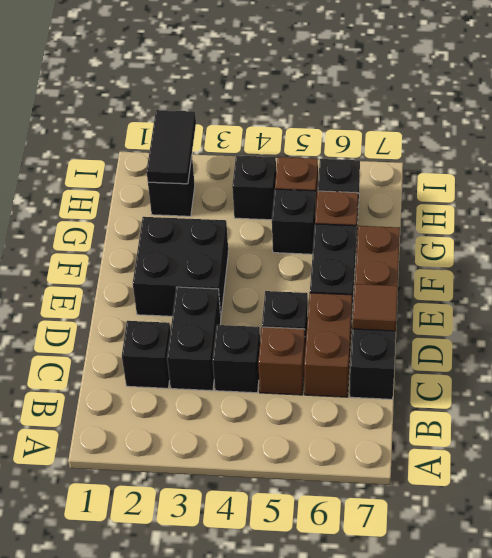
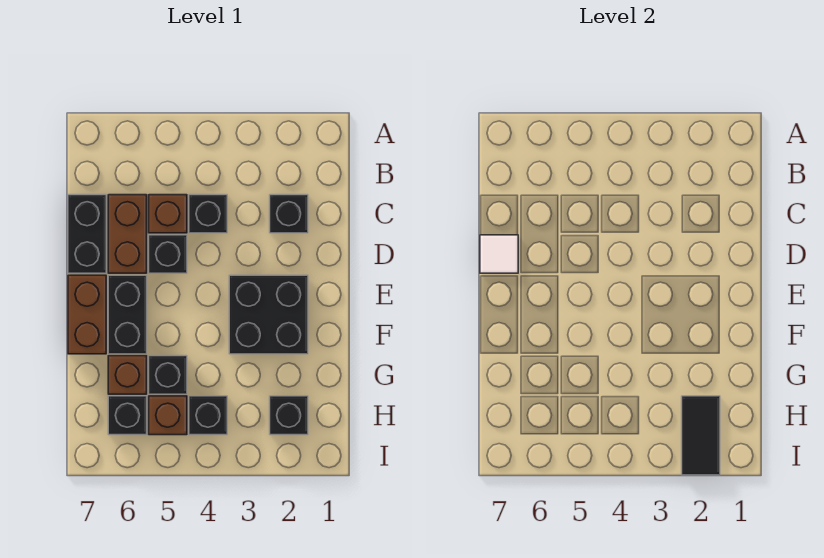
black brick C3:D3 level 1 -> none
brown tile D7 level 2 -> white tile D7 level 2

